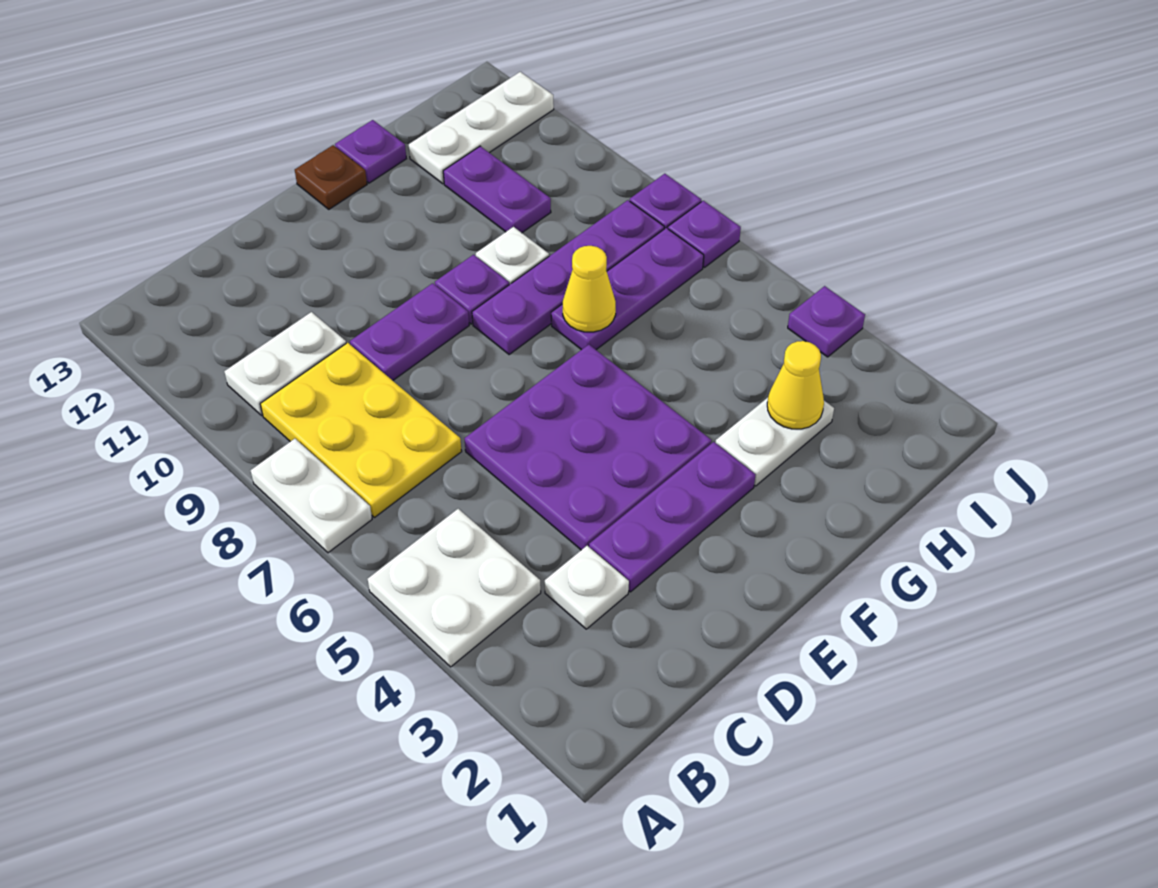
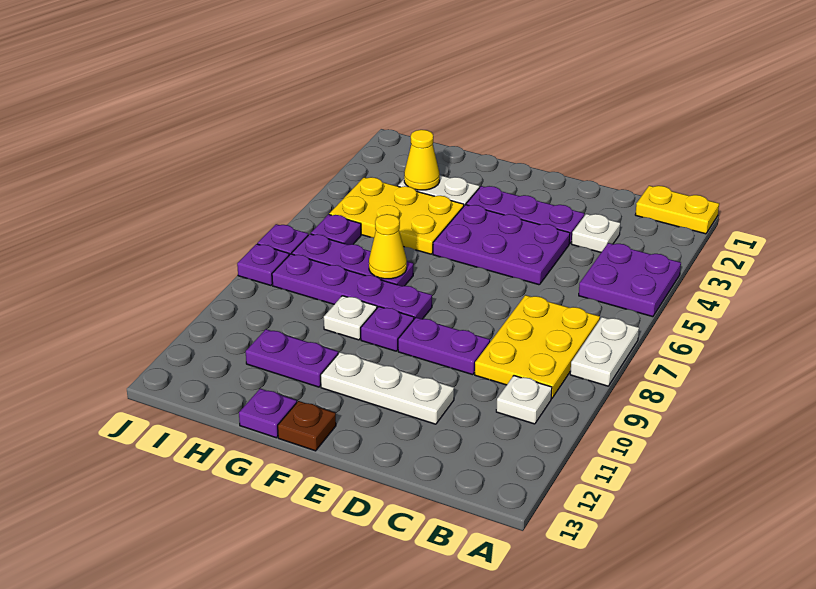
none -> yellow plate A1:B1 level 1
white plate A4:B5 level 1 -> purple plate A4:B5 level 1
white plate B10:C10 level 1 -> white plate B10 level 1
purple plate D4:F6 level 1 -> purple plate D4:F5 level 1
none -> yellow plate G4:I5 level 1
purple plate H10:H11 level 1 -> purple plate G11:H11 level 1
white plate H12:J12 level 1 -> white plate D11:F11 level 1
purple plate J4 level 1 -> purple plate I6 level 1

